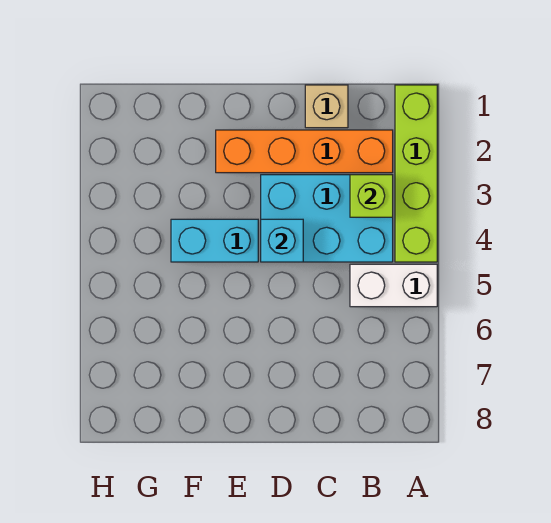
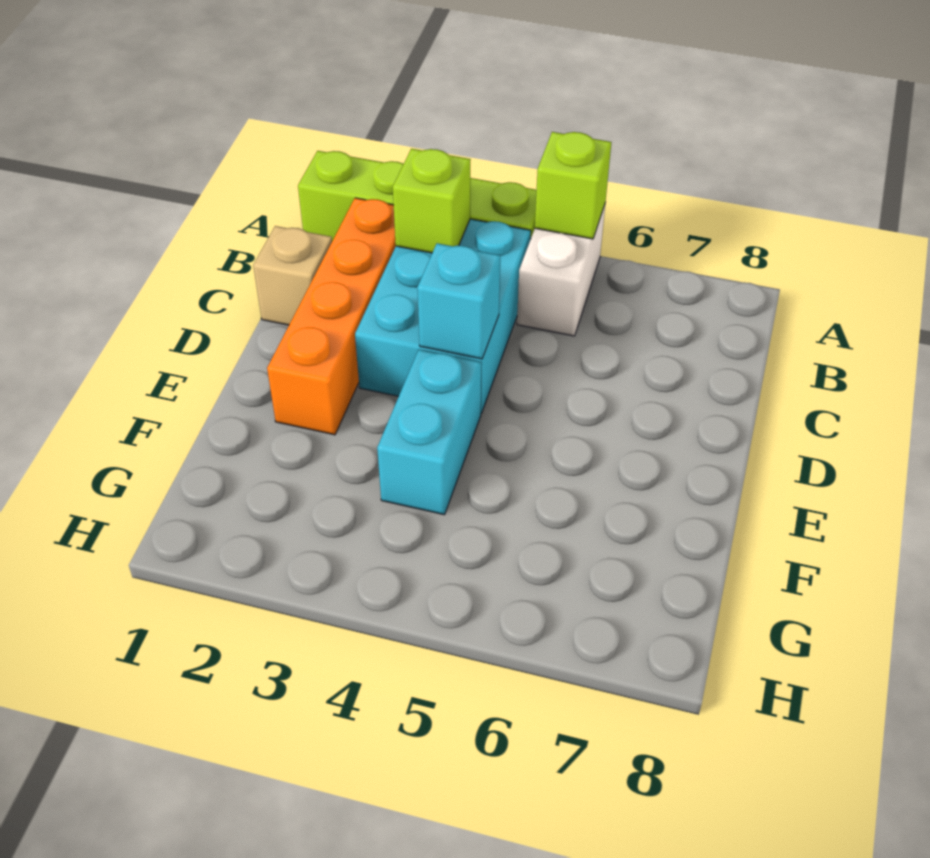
none -> lime brick A5 level 2

